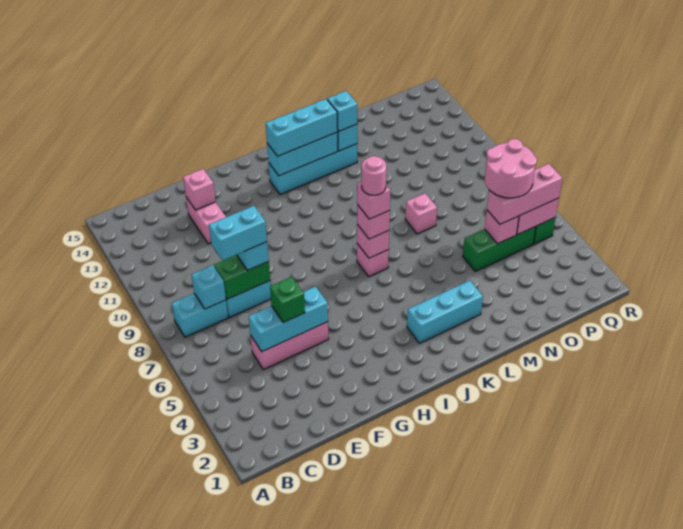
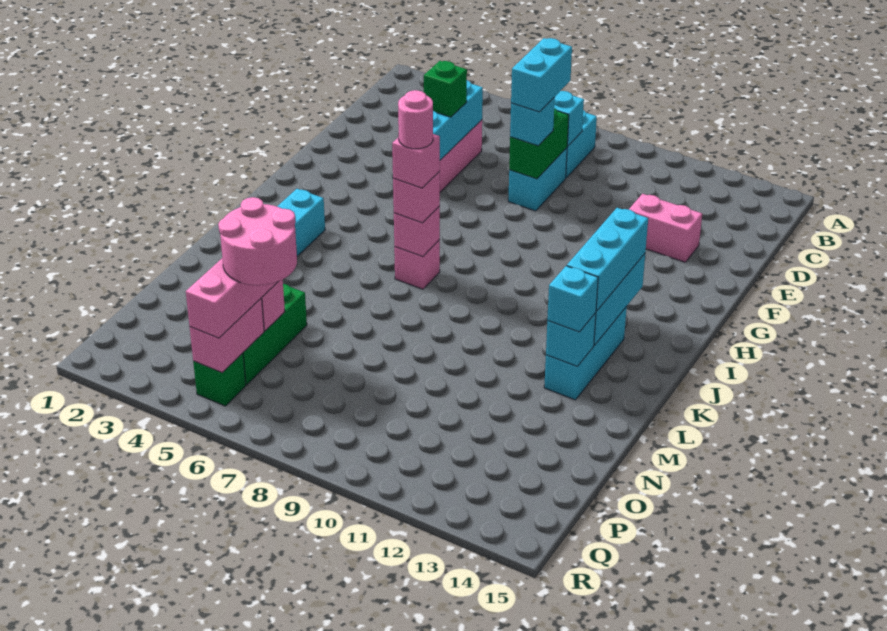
pink brick E13 level 2 -> none
cyan brick I13:L13 level 1 -> cyan brick J13:L13 level 1
pink brick M8 level 1 -> none

